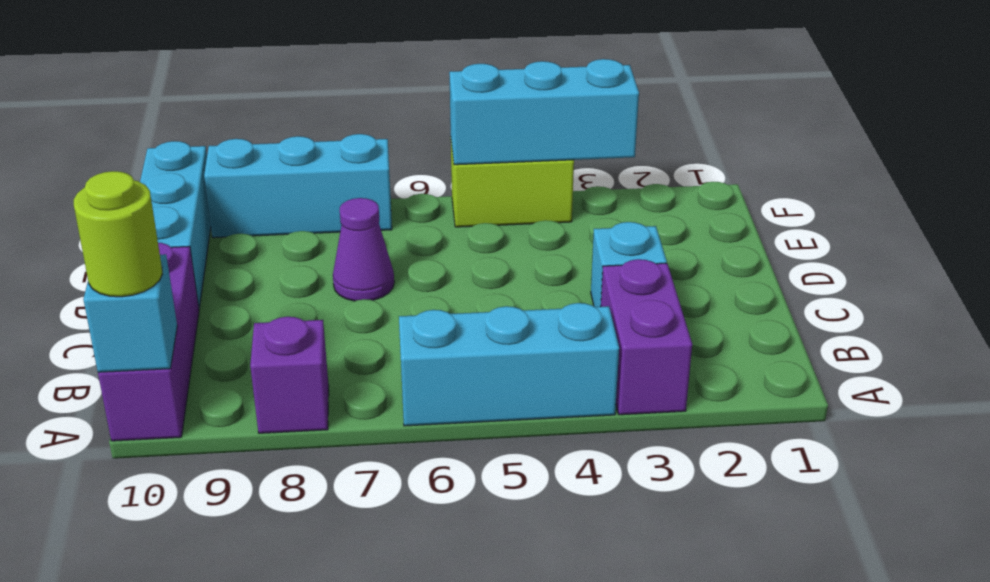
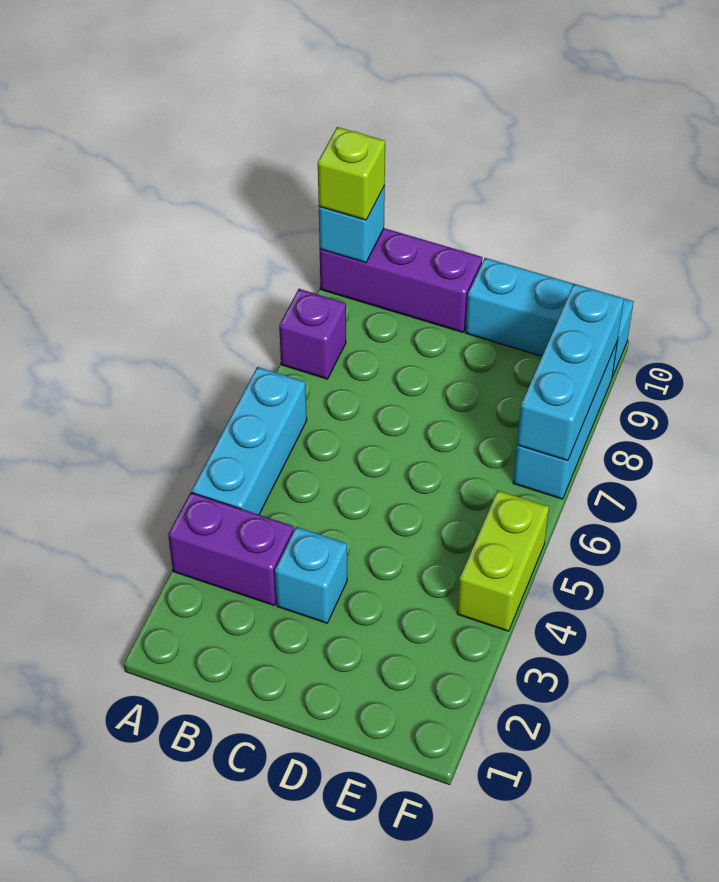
lime round brick A10 level 3 -> lime brick A10 level 3
purple cone D7 level 1 -> none
cyan brick F3:F5 level 2 -> cyan brick F7:F9 level 2

